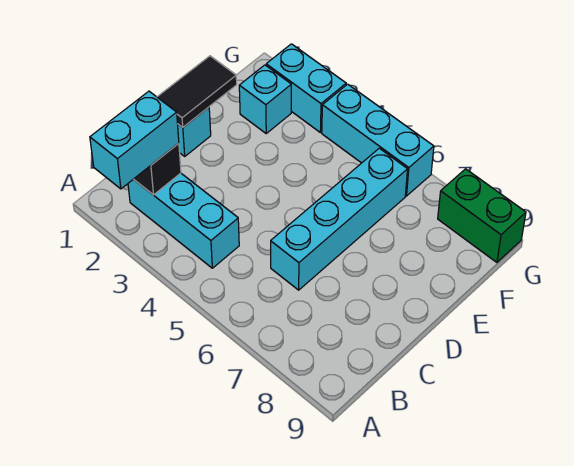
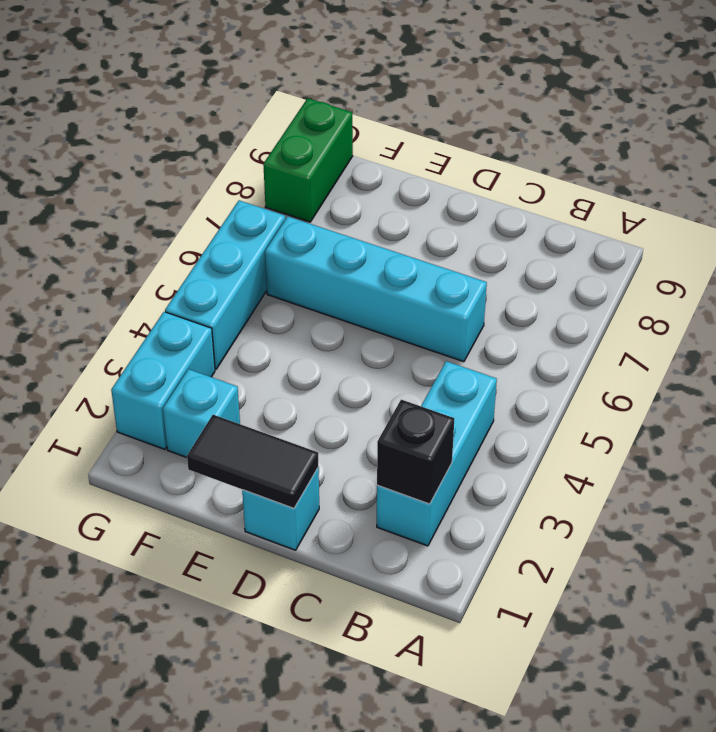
cyan brick A2:B2 level 3 -> none

